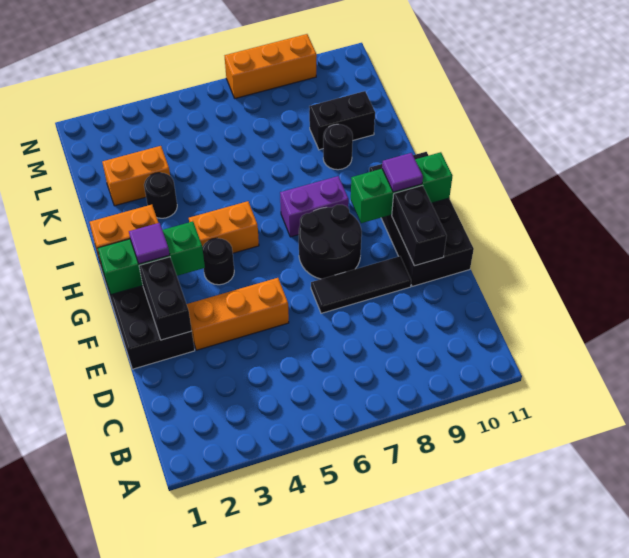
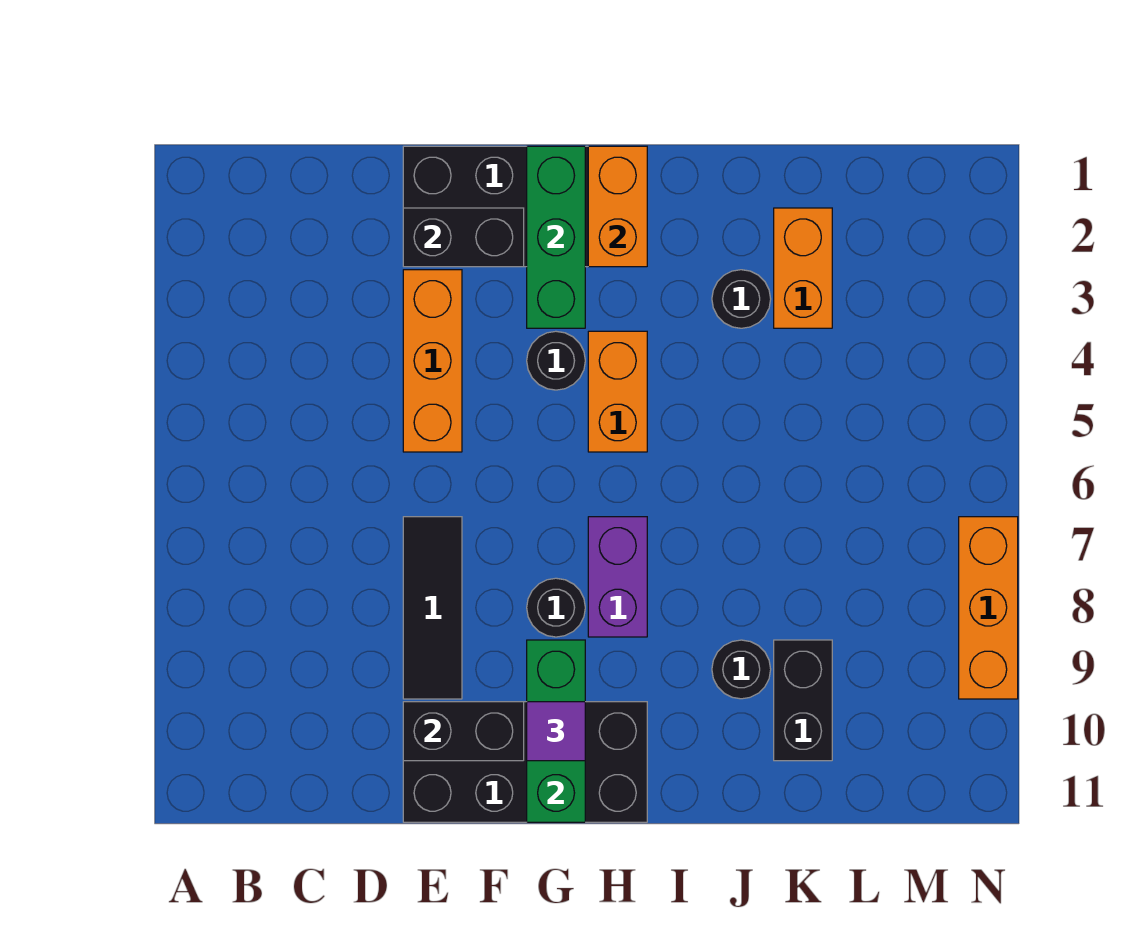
black round brick F7:G8 level 1 -> black round brick G8 level 1
purple tile G2 level 3 -> none

